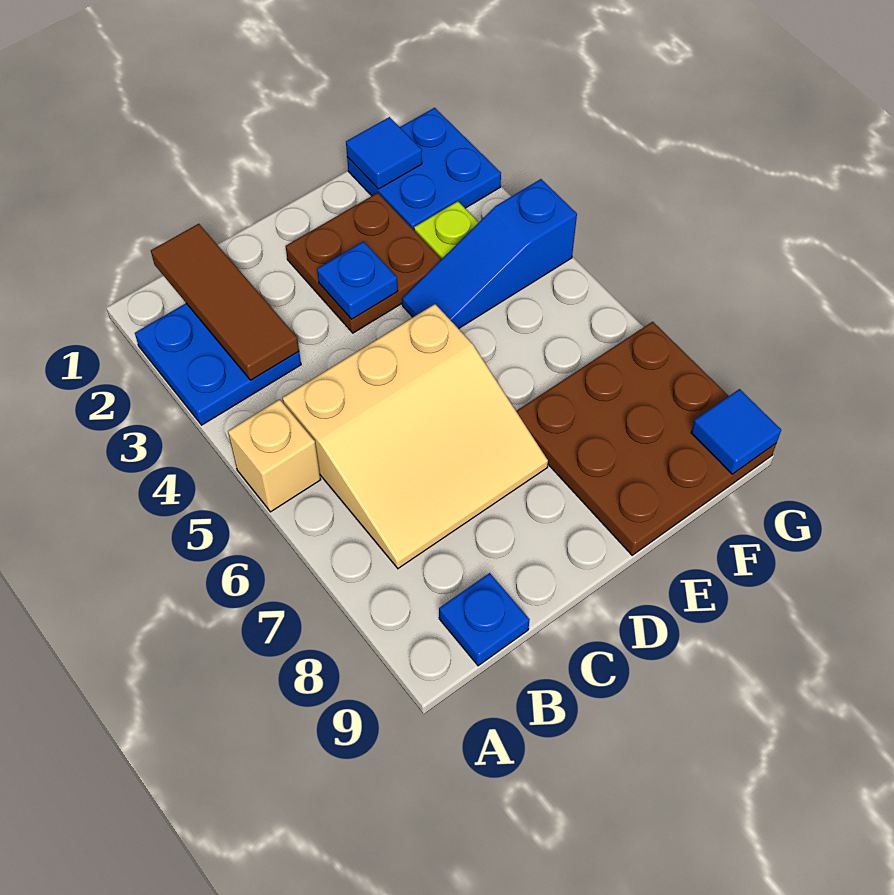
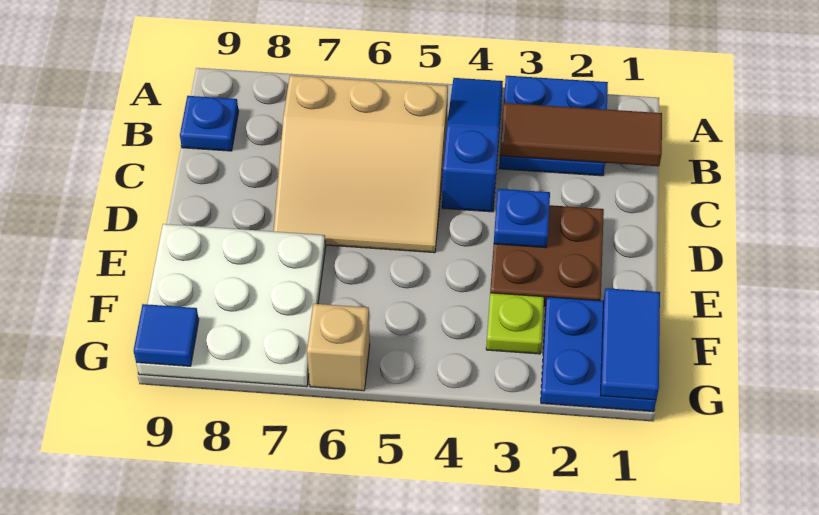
tan brick A5 level 1 -> tan brick G6 level 1
tan slope B5:D7 level 1 top 5 -> tan slope B5:D7 level 1 top B
blue slope E4:G4 level 1 top G -> blue slope A4:C4 level 1 top C
brown plate E7:G9 level 1 -> white plate E7:G9 level 1
blue tile F1 level 2 -> blue tile F1:G1 level 2

